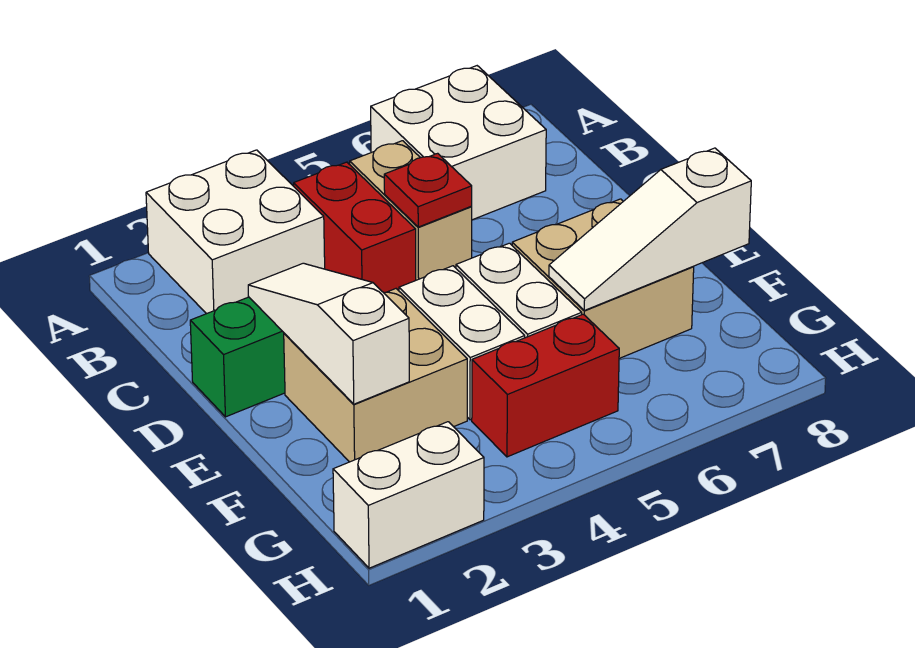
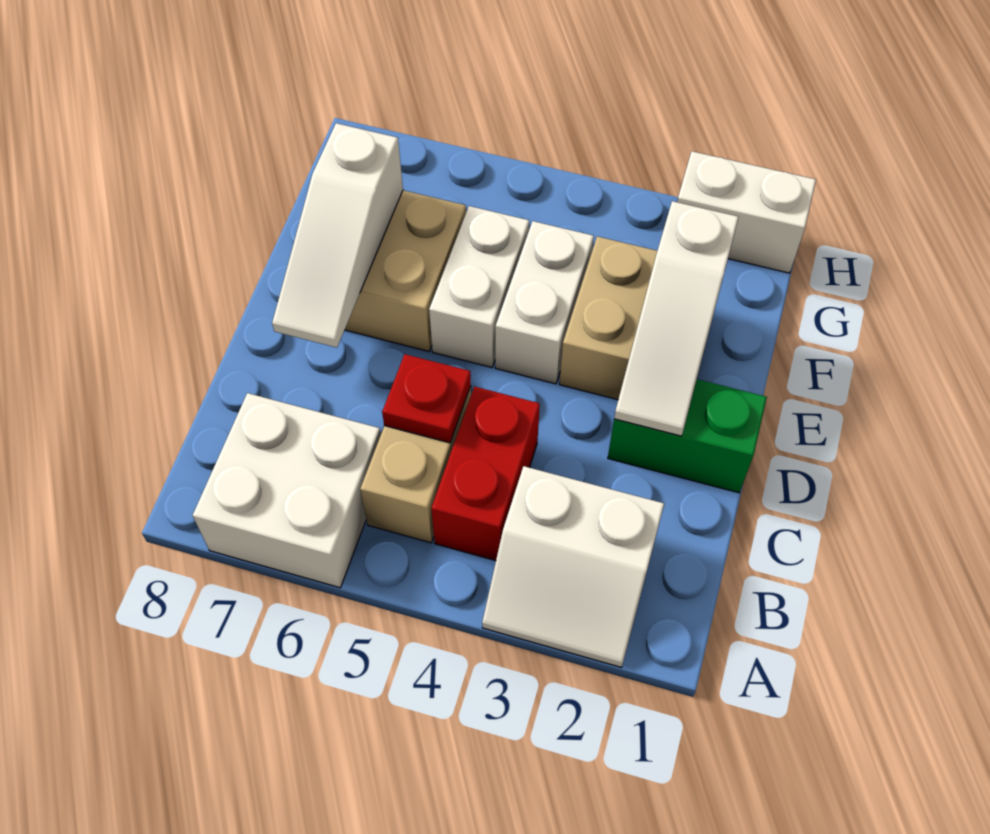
white brick A2:B3 level 1 -> white slope A2:B3 level 1 top B
white slope F6:F8 level 2 top 8 -> white slope D7:F7 level 2 top F
red brick G4:G5 level 1 -> none

